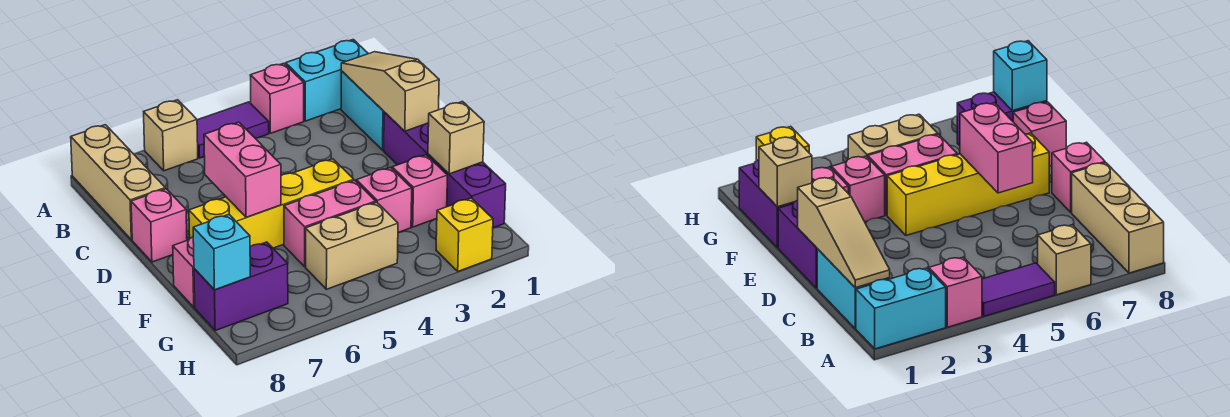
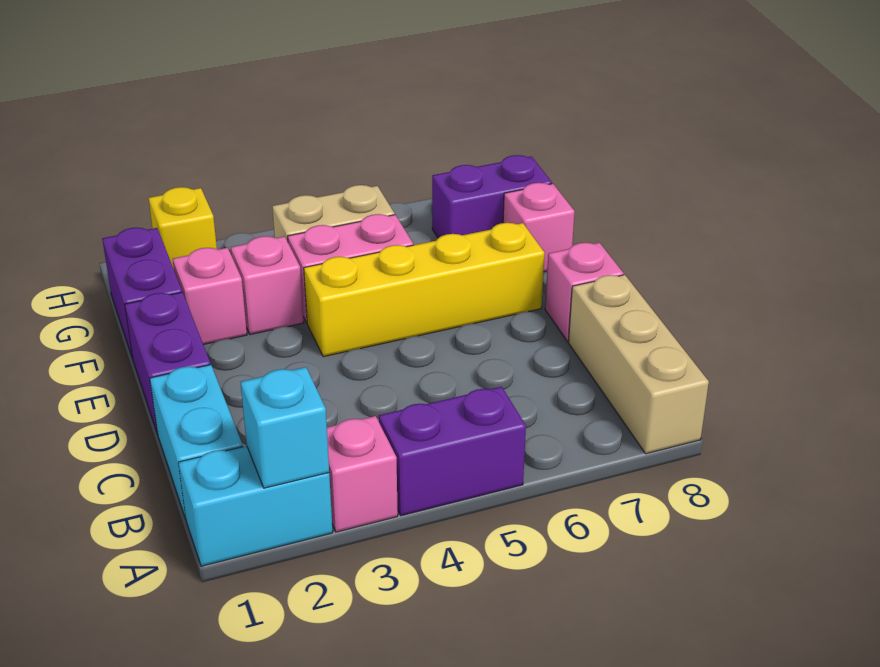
purple tile A4:A5 level 1 -> purple brick A4:A5 level 1
tan brick A6 level 1 -> none
tan slope B1:D1 level 2 top D -> none
pink brick D6:E6 level 2 -> none
tan brick F1 level 2 -> none
cyan brick G8 level 2 -> cyan brick A2 level 2

